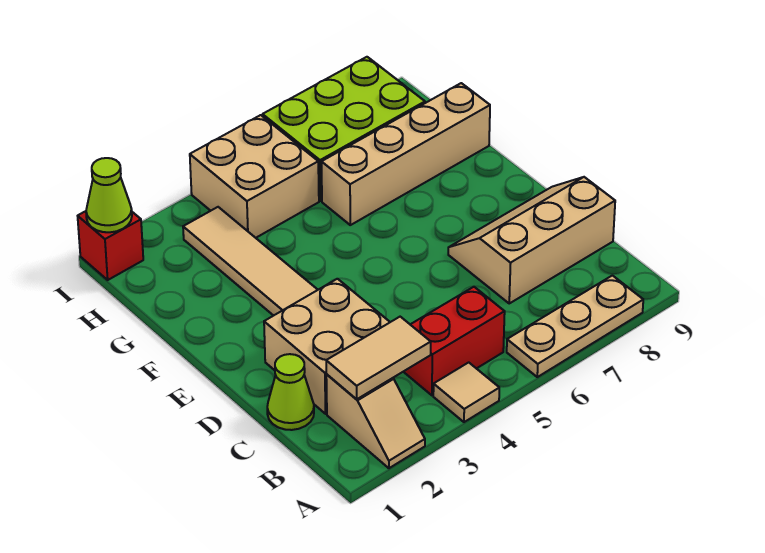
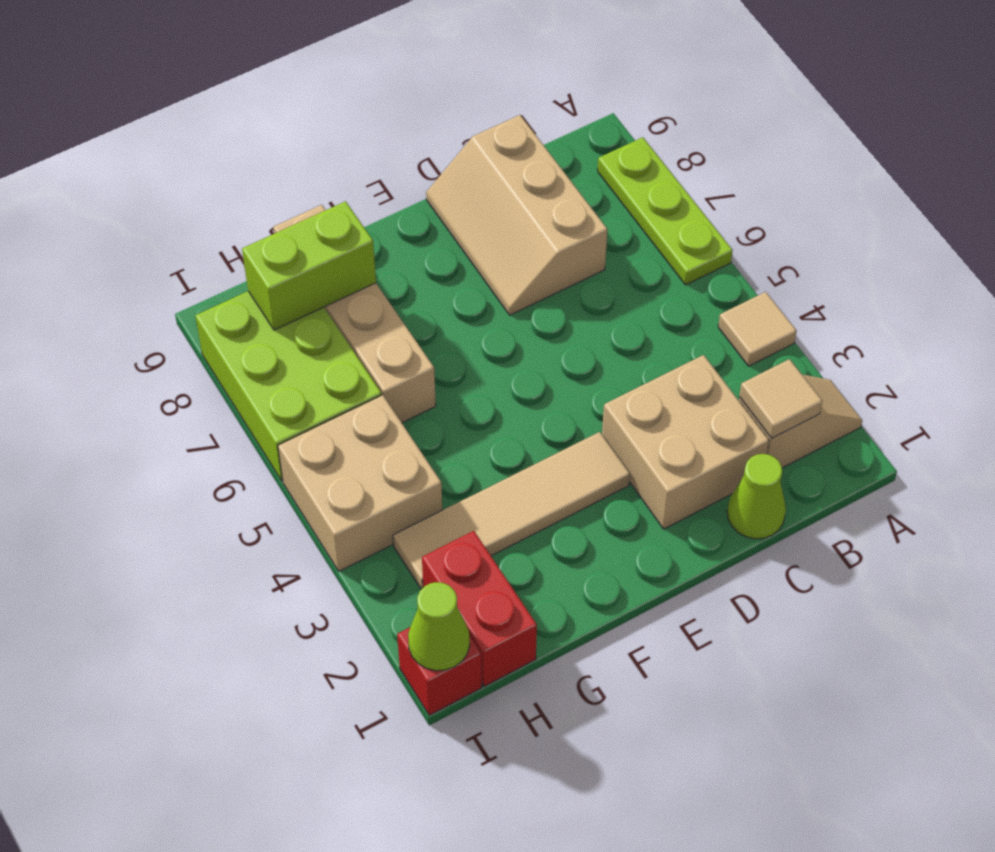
tan plate A6:A8 level 1 -> lime plate A6:A8 level 1
tan tile B2:B3 level 2 -> tan tile B2 level 2
red brick B4:B5 level 1 -> red brick H1:H2 level 1
none -> lime brick G8:H8 level 2

